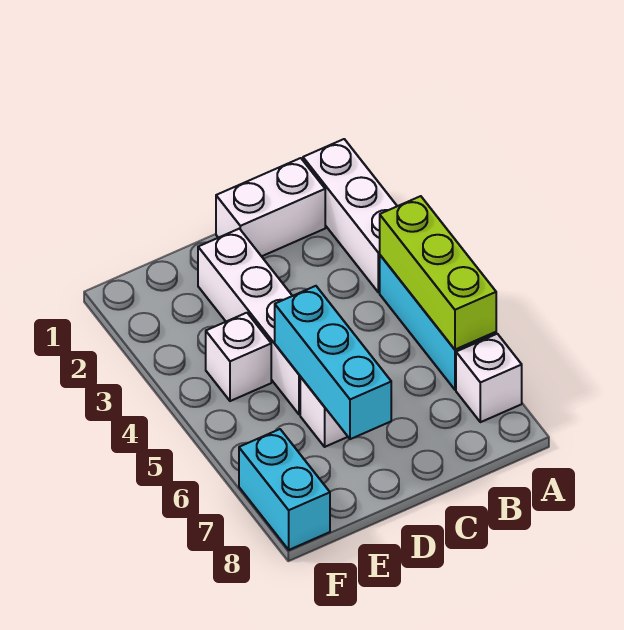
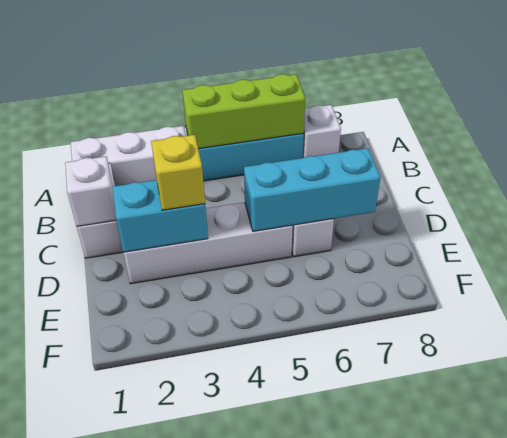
none -> yellow brick D3 level 3
white brick E4 level 1 -> white brick C1 level 2
cyan brick F7:F8 level 1 -> cyan brick D2:D3 level 2

